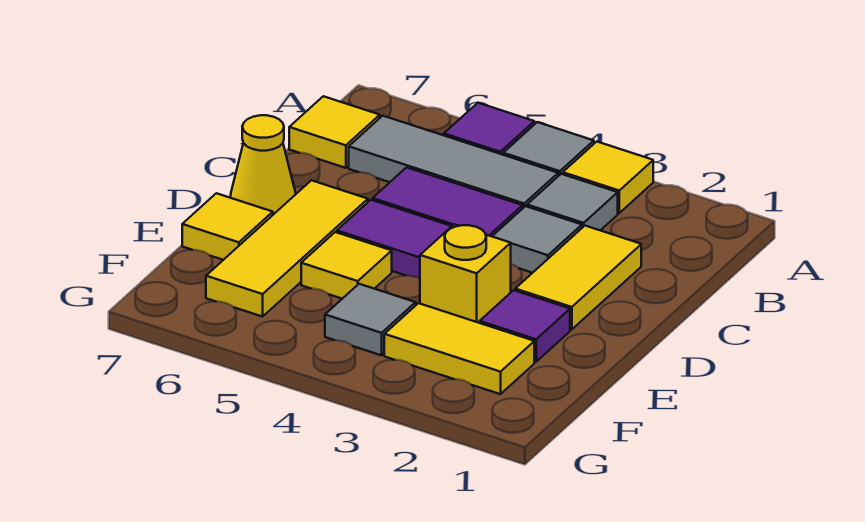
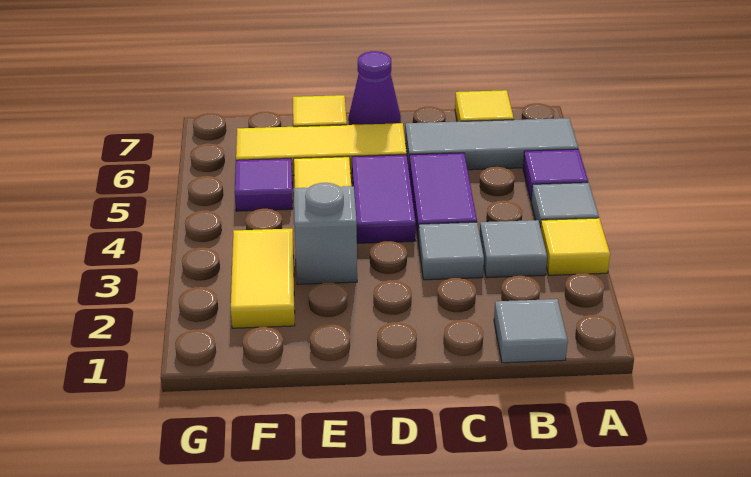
grey tile B4:B6 level 1 -> grey tile A6:C6 level 1
yellow tile C2:D2 level 1 -> none
yellow cone D7 level 1 -> purple cone D7 level 1
purple tile E2 level 1 -> purple tile F5 level 1
yellow brick E3 level 1 -> grey brick E3 level 1
grey tile F4 level 1 -> grey tile B1 level 1

